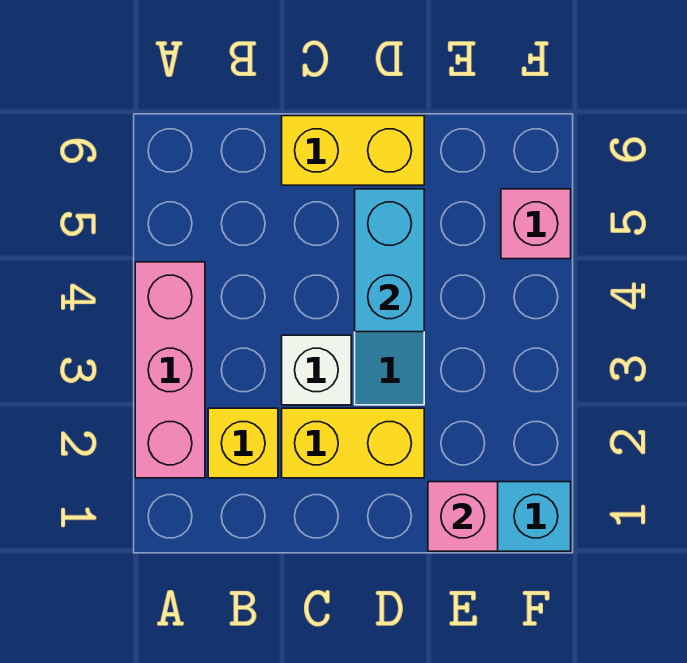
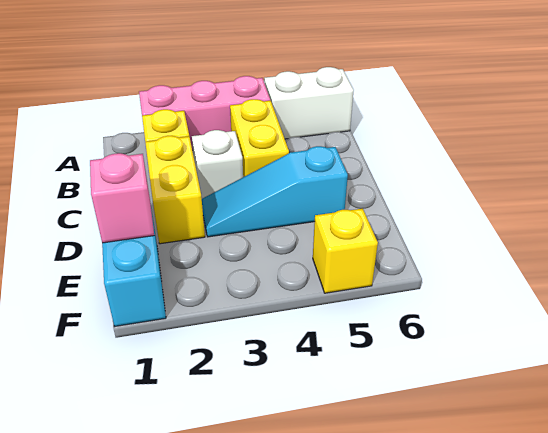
none -> white brick A5:A6 level 1
yellow brick C6:D6 level 1 -> yellow brick B4:C4 level 1
cyan brick D4:D5 level 2 -> none
pink brick F5 level 1 -> yellow brick F5 level 1

